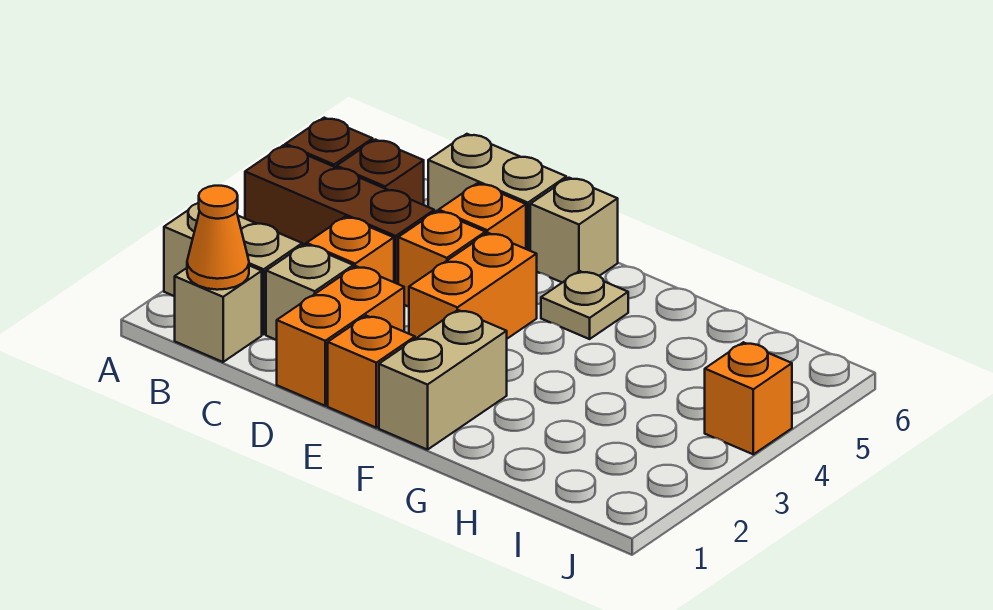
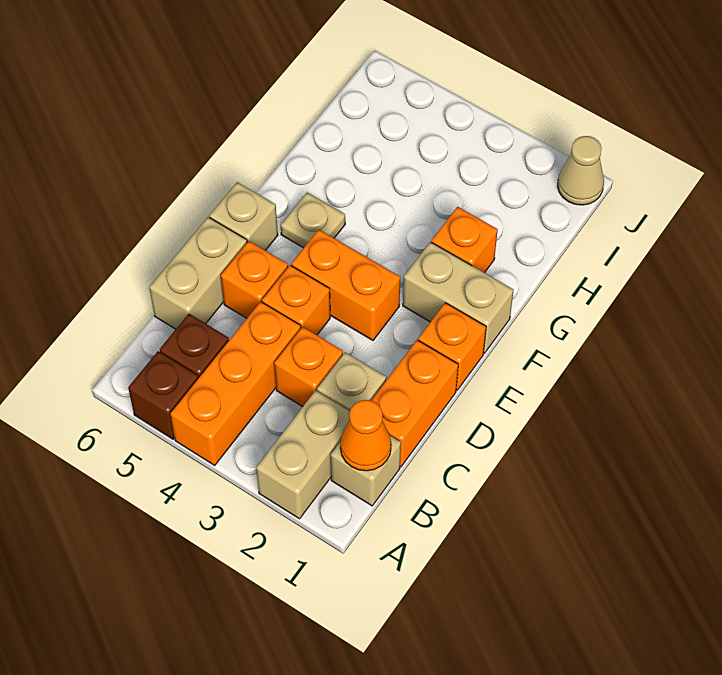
brown brick A4:C4 level 1 -> orange brick A4:C4 level 1
orange brick D1:D2 level 1 -> orange brick C1:D1 level 1
none -> tan cone J1 level 1
orange brick J4 level 1 -> orange brick G2 level 1

